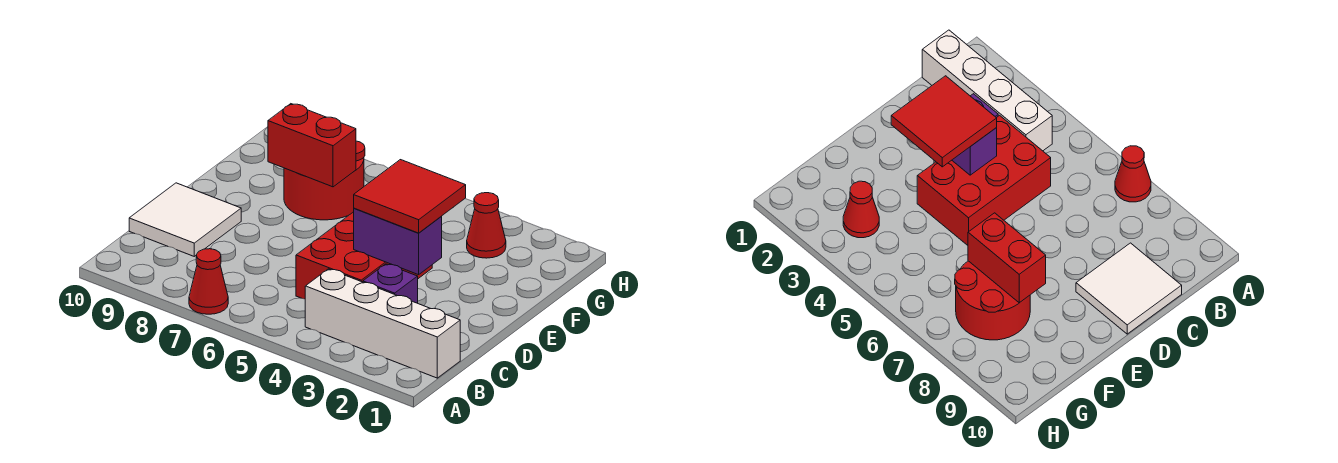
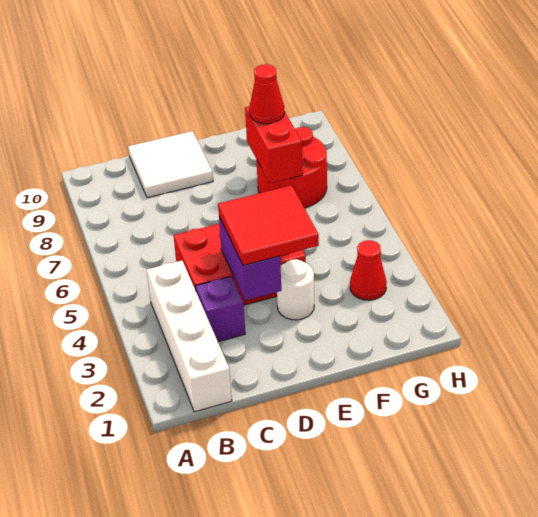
red cone A7 level 1 -> red cone F8 level 3
none -> white round brick E3 level 1

